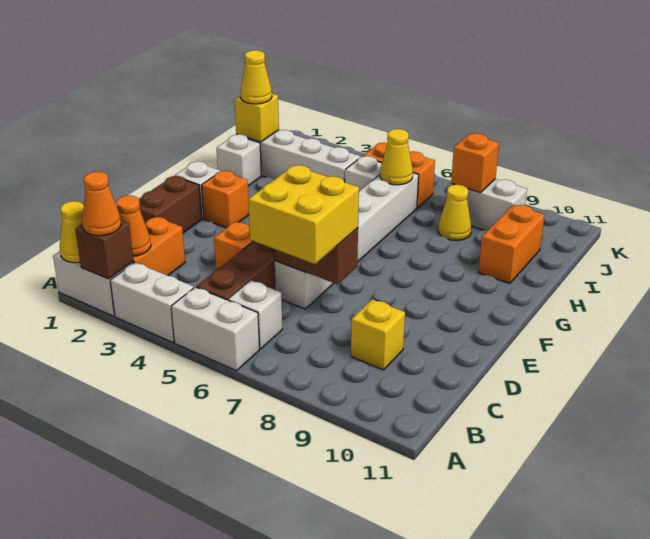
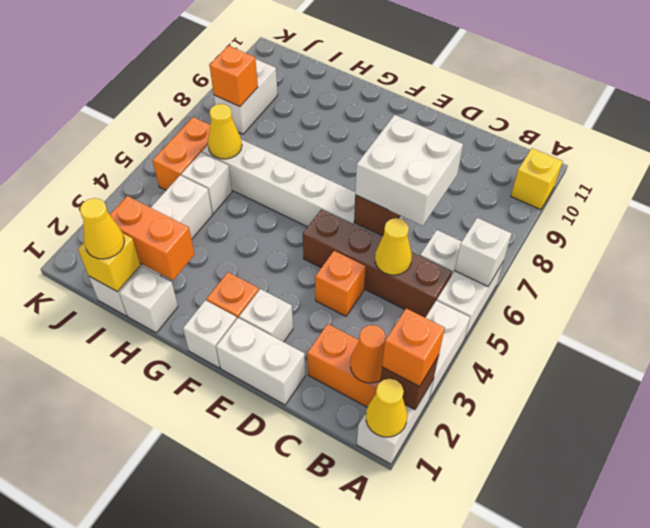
orange cone A2 level 3 -> orange brick A2 level 3
none -> white brick A6 level 2
yellow brick C6:D7 level 3 -> white brick C6:D7 level 3
yellow brick C9 level 1 -> yellow brick A10 level 1
brown brick D1:E1 level 1 -> white brick D1:E1 level 1
none -> white brick E2 level 1
orange brick H10:I10 level 1 -> orange brick H2:I2 level 2
yellow cone I8 level 1 -> yellow cone C5 level 2

